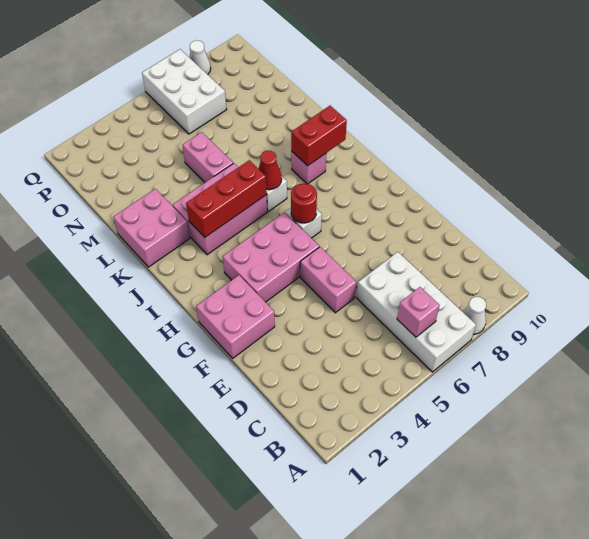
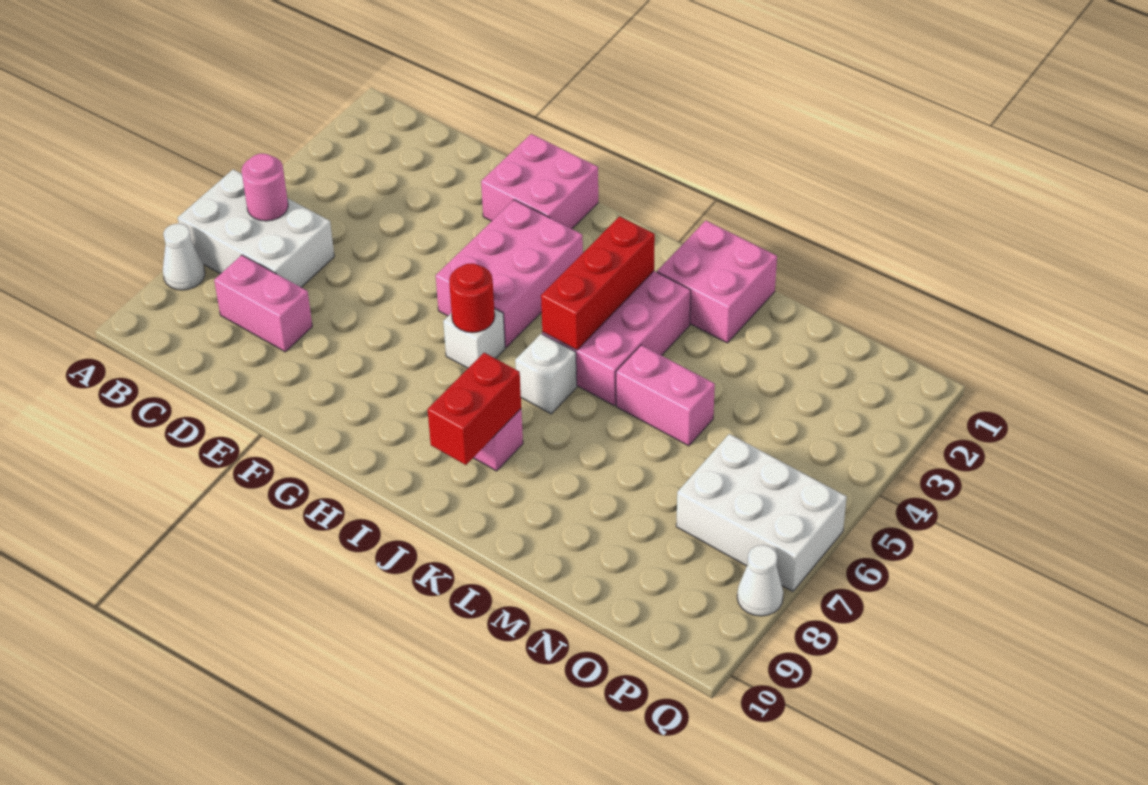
white brick A6:D7 level 1 -> white brick A6:C7 level 1
pink brick B6 level 2 -> pink round brick B6 level 2
pink brick E5:F5 level 1 -> pink brick C8:D8 level 1
red cone J6 level 2 -> none

